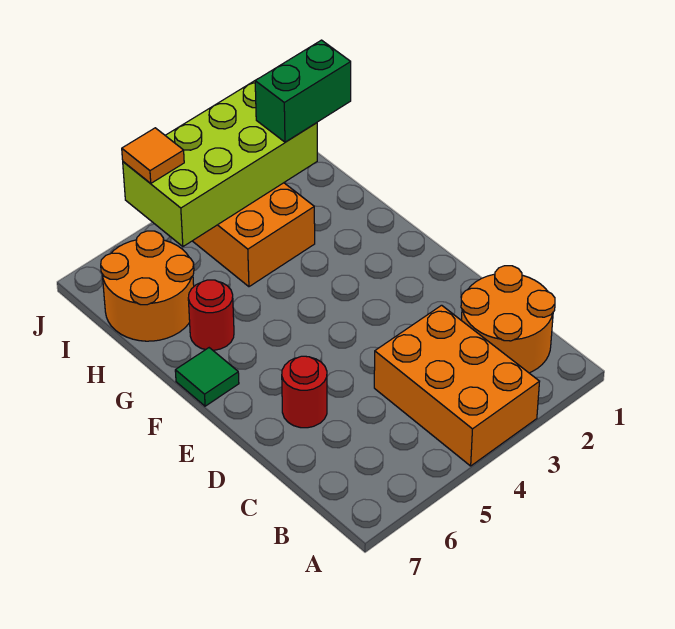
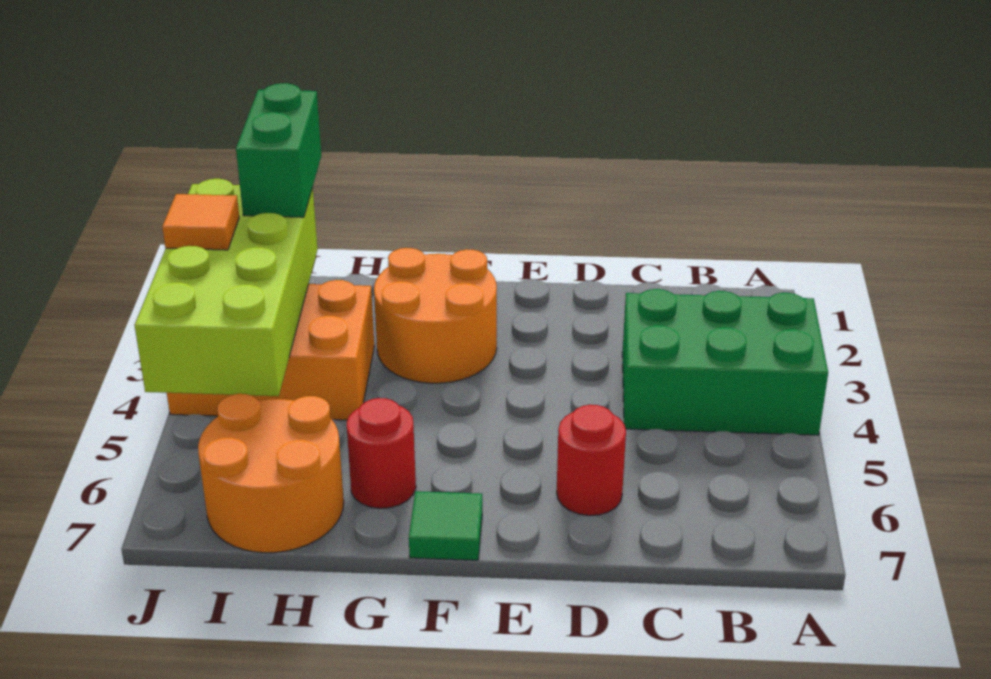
orange brick A3:C4 level 1 -> green brick A3:C4 level 1
orange round brick B1:C2 level 1 -> orange round brick F2:G3 level 1
orange tile J5 level 3 -> orange tile J3 level 3

